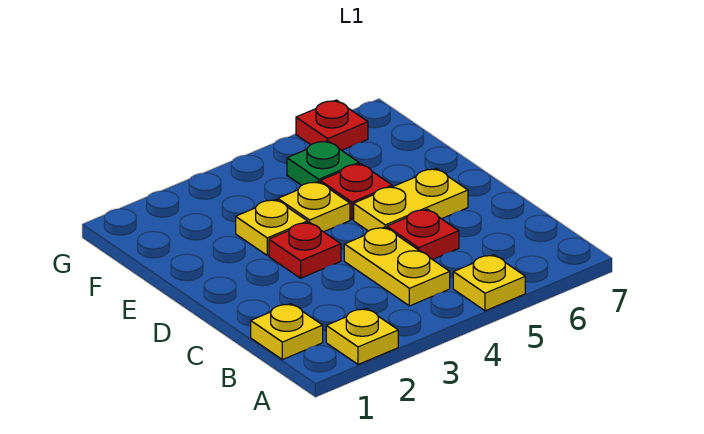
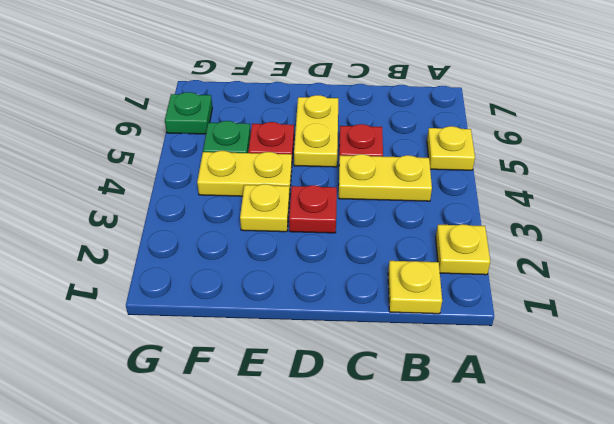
yellow plate E4 level 1 -> yellow plate E4:F4 level 1
red plate G6 level 1 -> green plate G6 level 1

